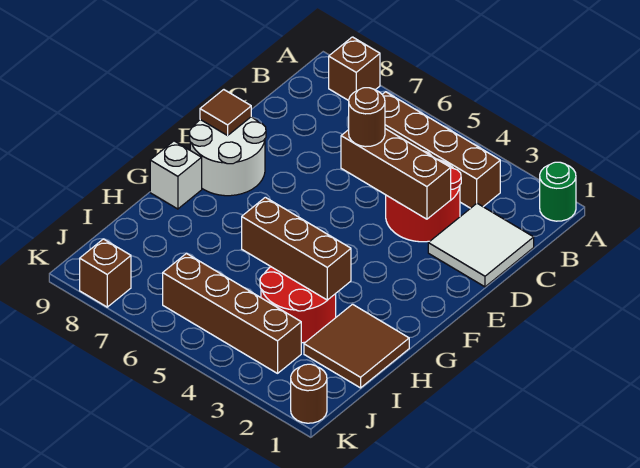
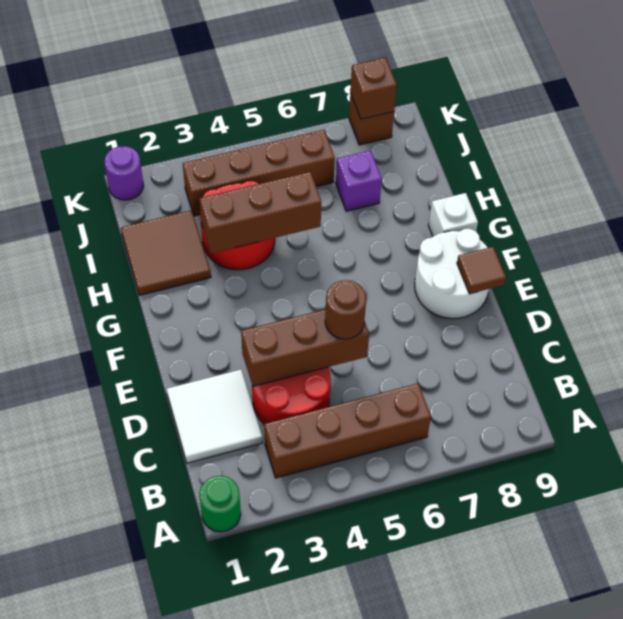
brown brick A8 level 1 -> brown brick K8 level 2
none -> purple brick I7 level 1
brown round brick K1 level 1 -> purple round brick K1 level 1

